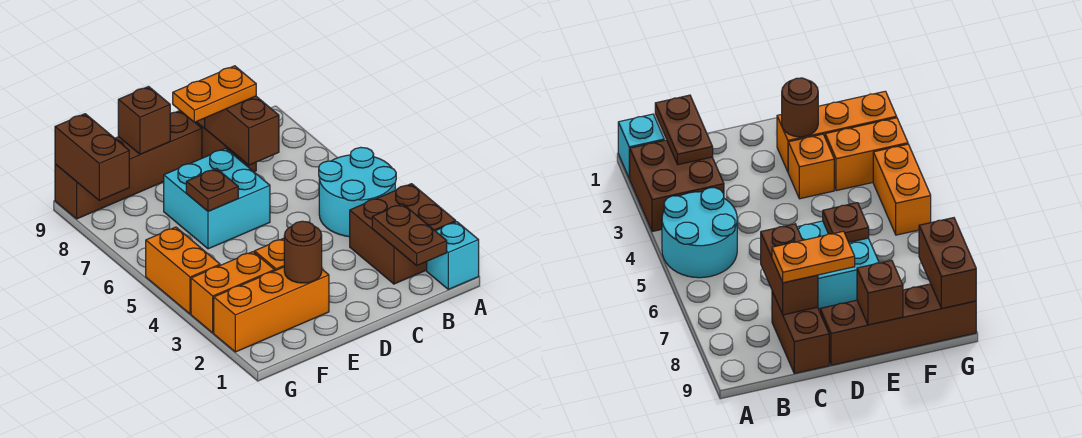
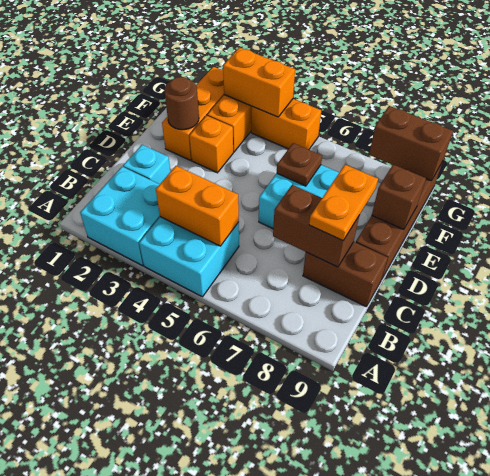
cyan brick A1 level 1 -> cyan brick C2 level 1
brown brick A2:B3 level 1 -> cyan brick A2:B3 level 1
cyan round brick A4:B5 level 1 -> cyan brick A4:B5 level 1
brown plate B1:B2 level 2 -> none
none -> orange brick B4:B5 level 2
none -> orange brick G3:G4 level 2

